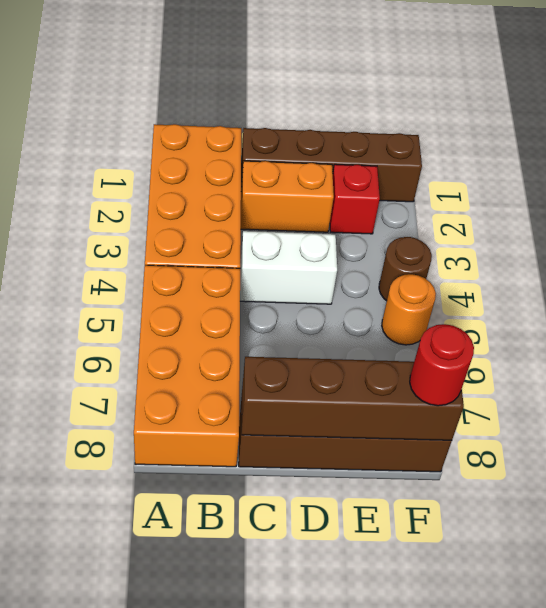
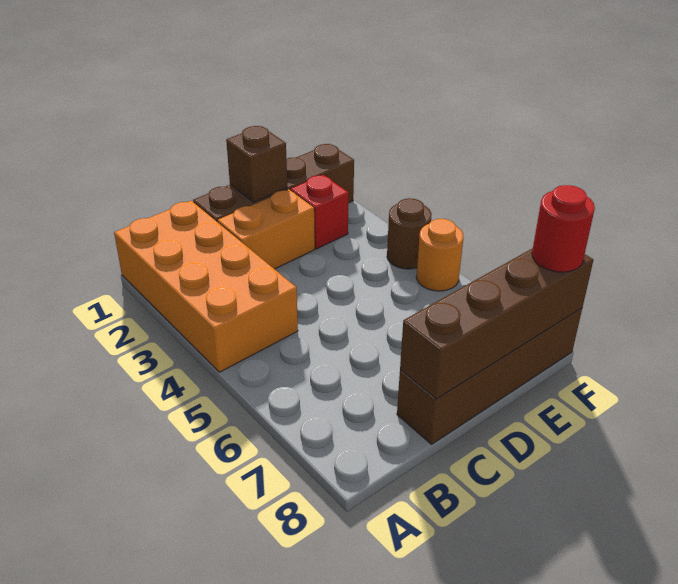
orange brick A5:B8 level 1 -> none
white brick C4:D4 level 1 -> none
none -> brown brick D1 level 2

